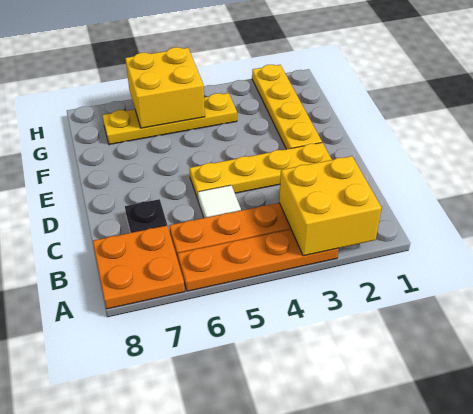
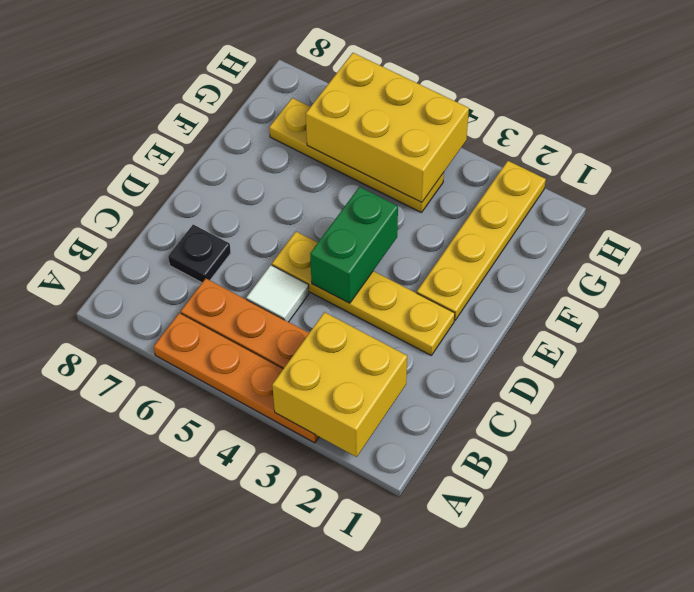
orange plate A7:B8 level 1 -> none
none -> green brick D4:E4 level 2
yellow brick G5:H6 level 2 -> yellow brick G4:H6 level 2

